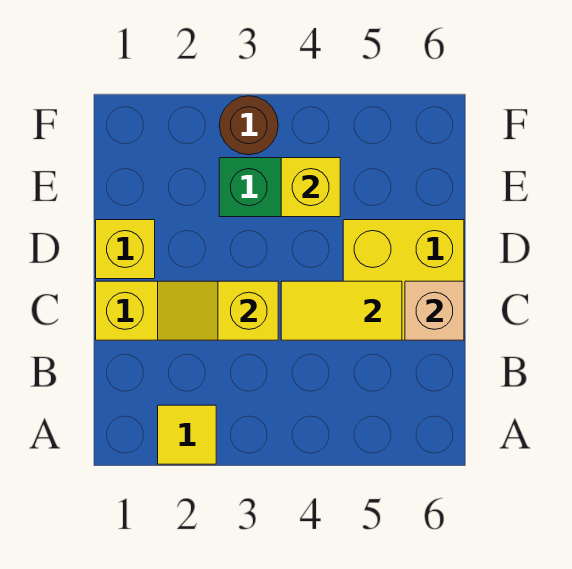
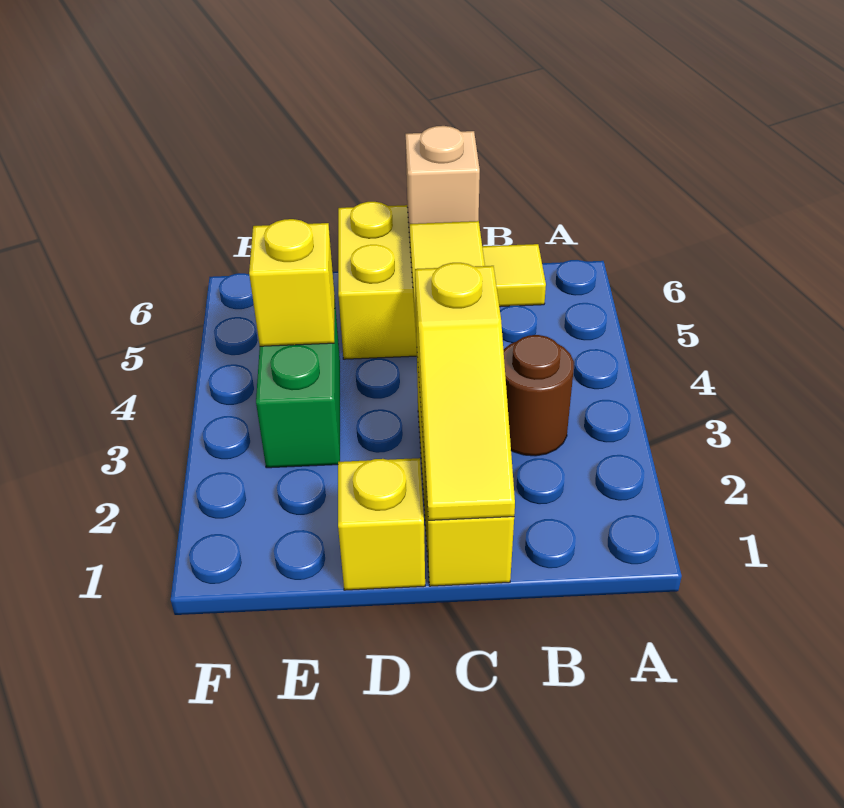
yellow tile A2 level 1 -> yellow tile B6 level 1
yellow slope C2:C3 level 2 top 3 -> yellow slope C1:C3 level 2 top 3
brown round brick F3 level 1 -> brown round brick B3 level 1

